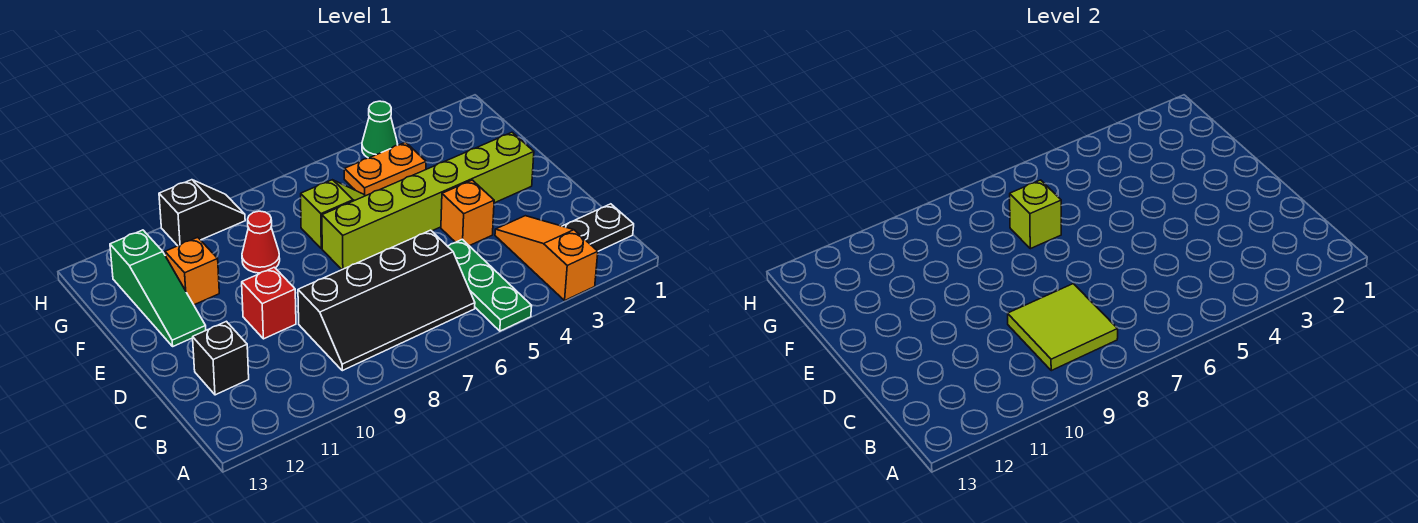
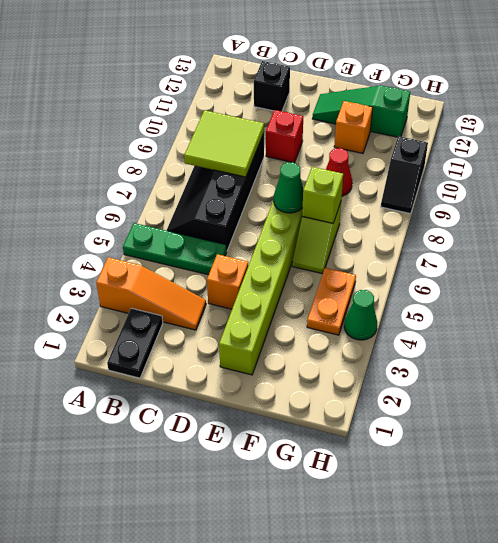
none -> green cone E7 level 2

